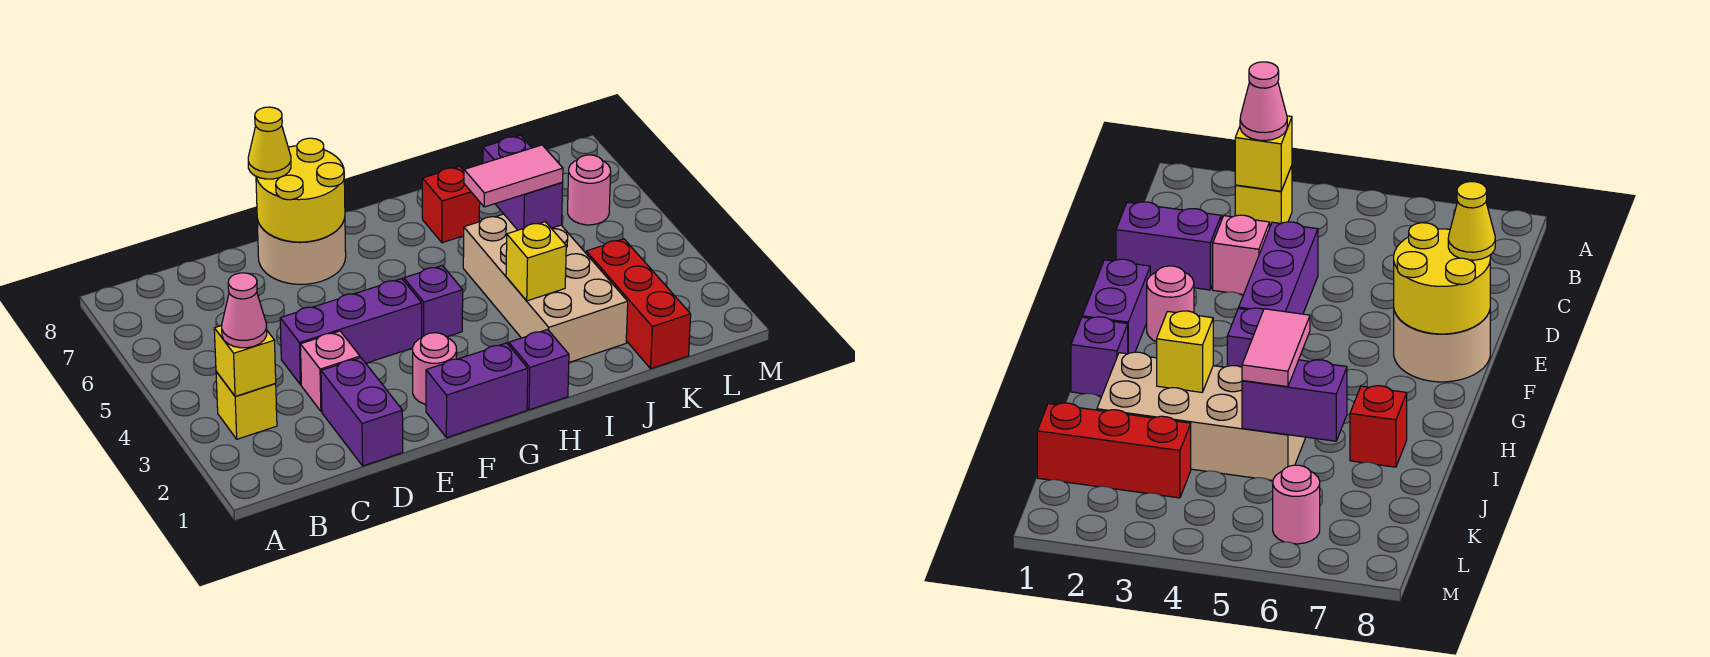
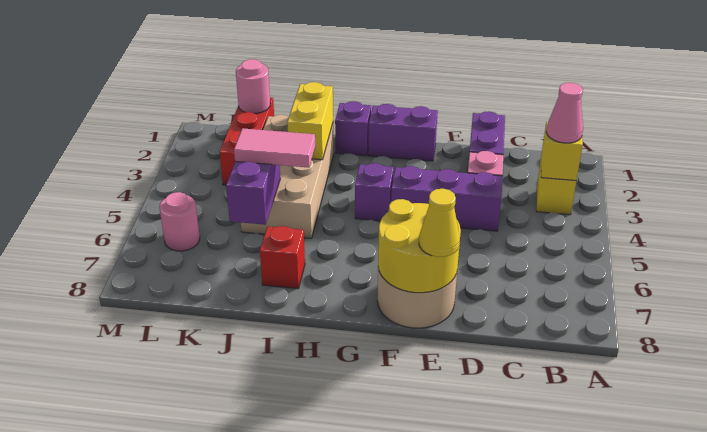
pink round brick F2 level 1 -> pink round brick K1 level 2
yellow brick I3 level 2 -> yellow brick I2:I3 level 2

